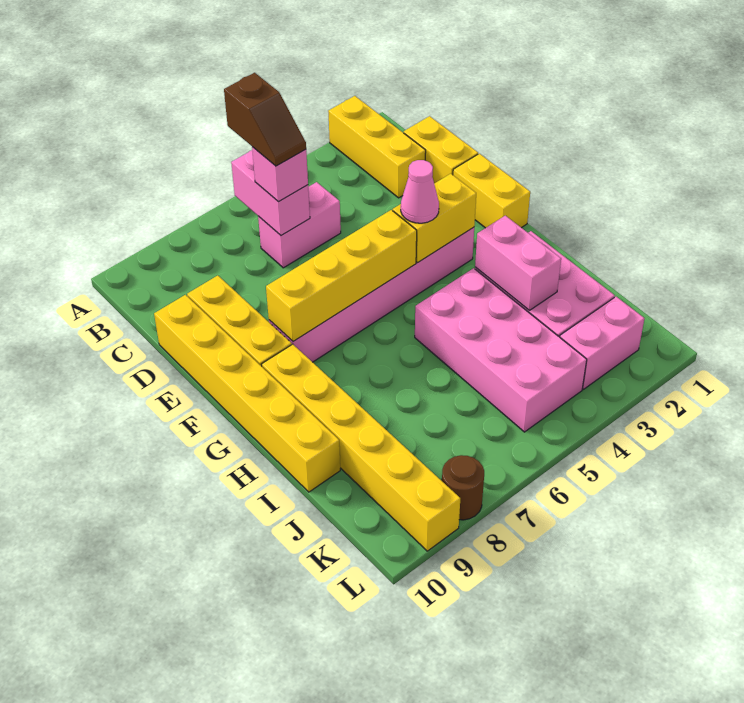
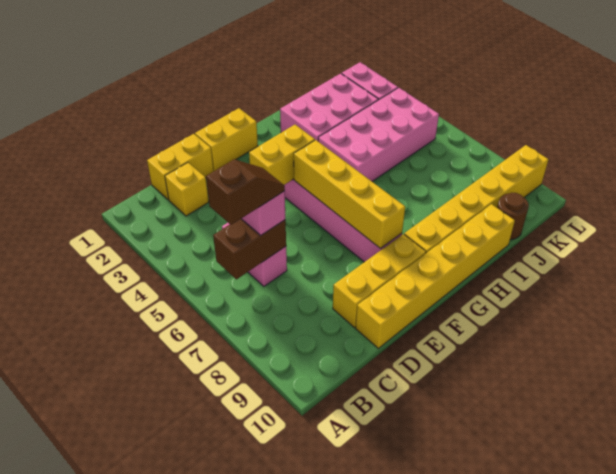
yellow brick A2:C2 level 1 -> yellow brick C2 level 1
pink brick B6:C6 level 2 -> brown brick B6:C6 level 2
yellow brick F3:F4 level 2 -> yellow brick E4:F4 level 2
pink cone F4 level 3 -> none
pink brick H3:I3 level 2 -> none
brown round brick L8 level 1 -> brown round brick J10 level 1

